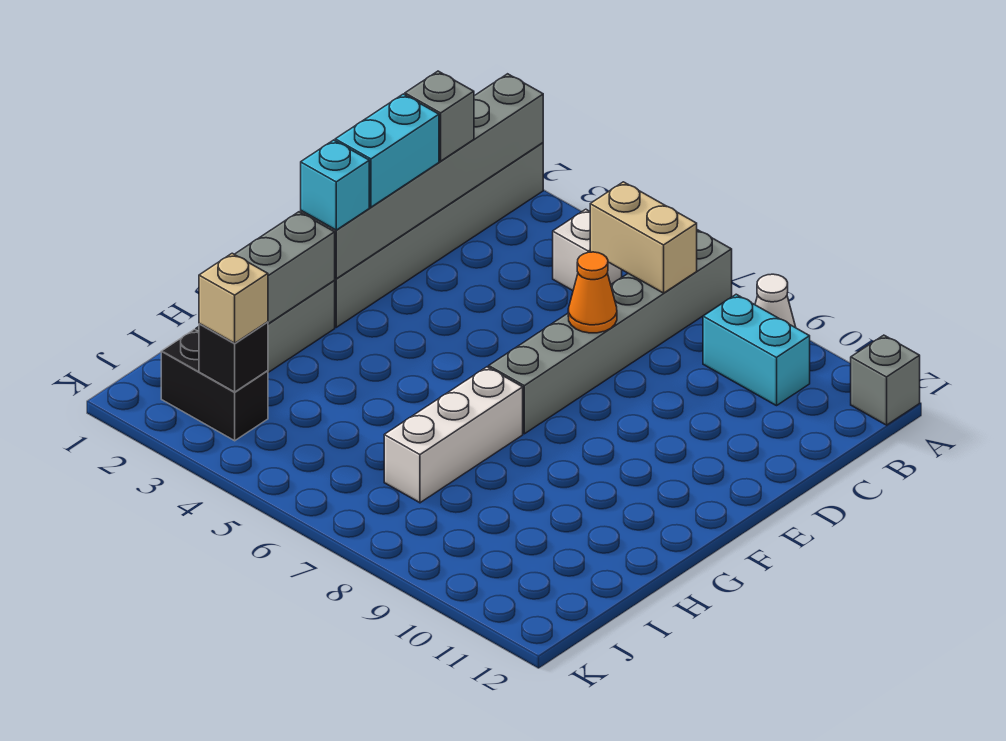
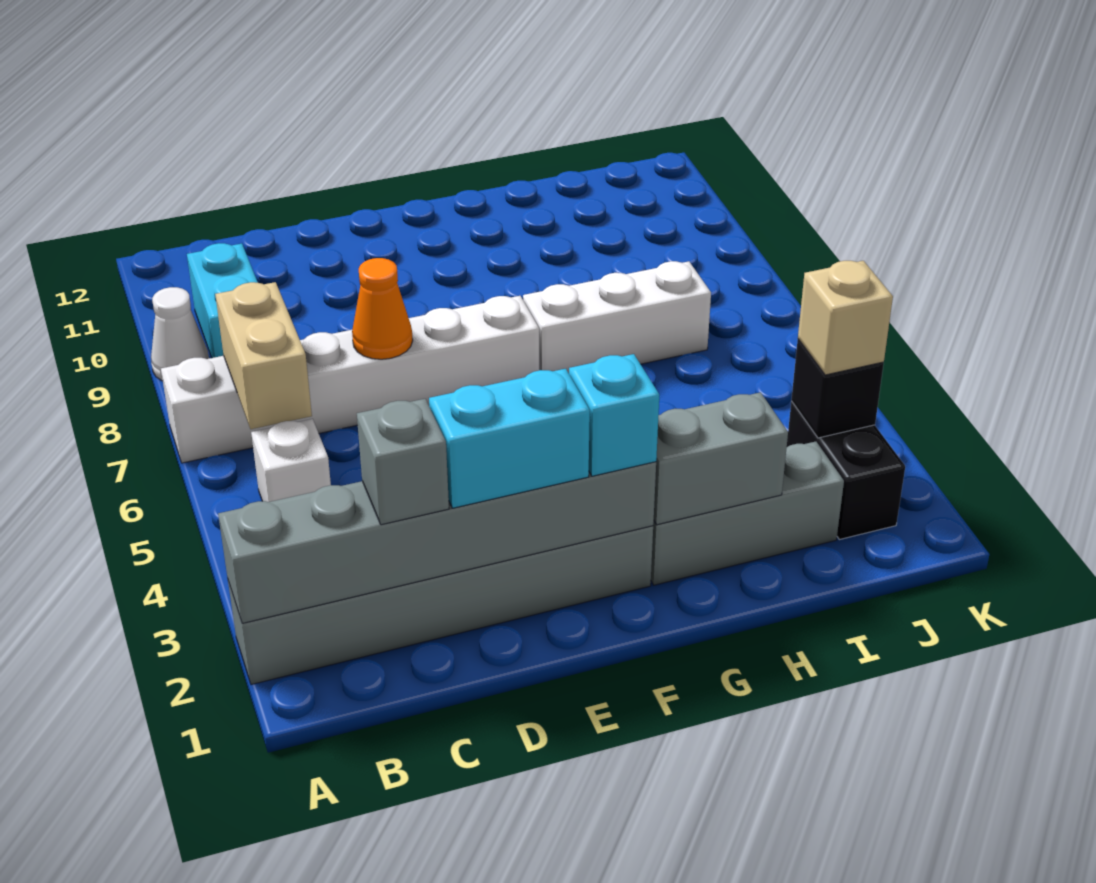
grey brick A7:F7 level 1 -> white brick A7:F7 level 1
grey brick A12 level 1 -> none

